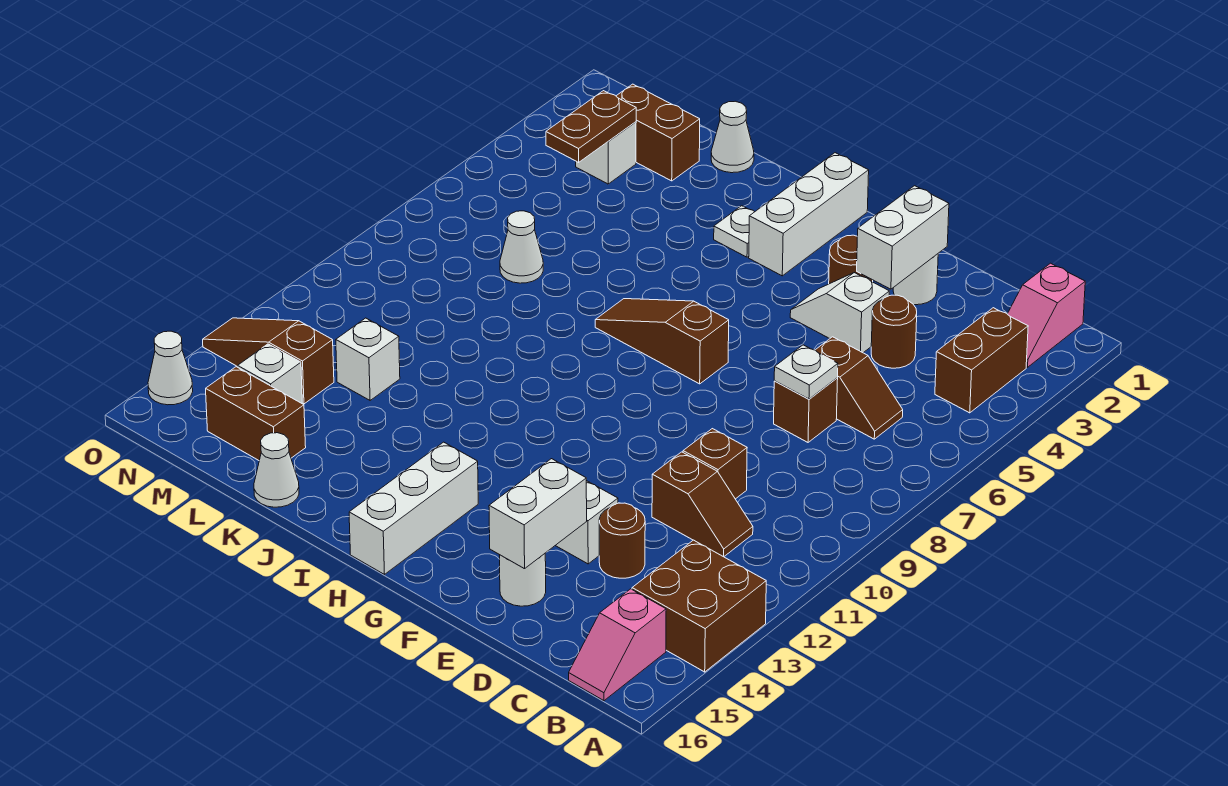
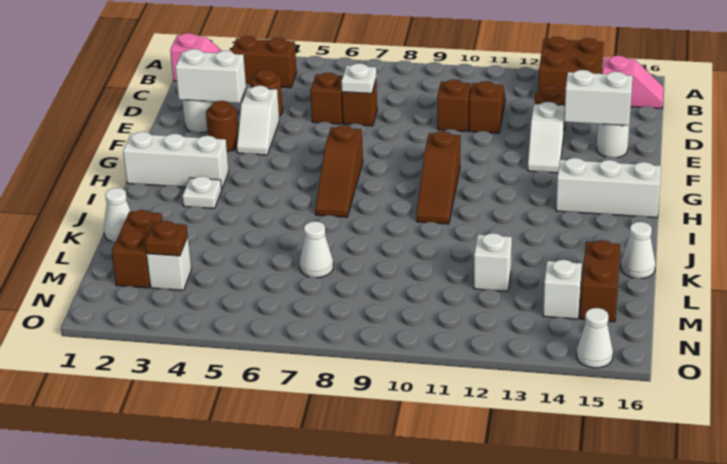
brown plate M3:M4 level 2 -> brown plate M3 level 2
brown slope M13:O13 level 1 top M -> brown slope G10:I10 level 1 top G

